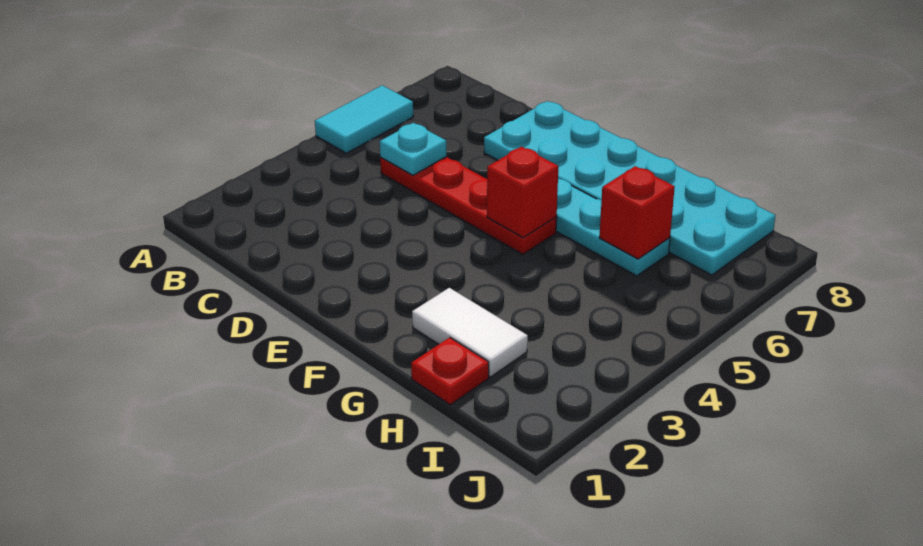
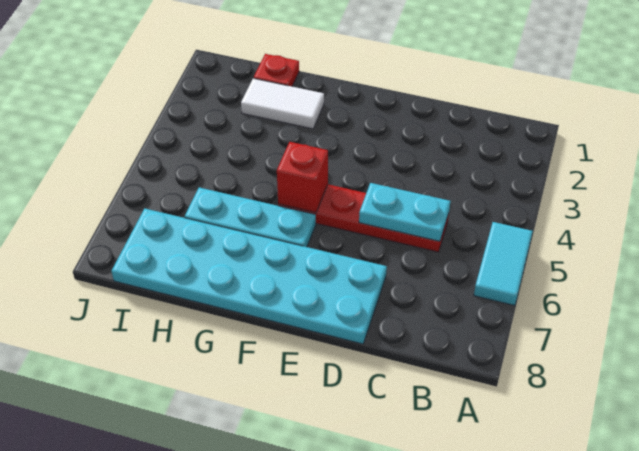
cyan plate C5 level 2 -> cyan plate C5:D5 level 2
red brick H6 level 2 -> none

